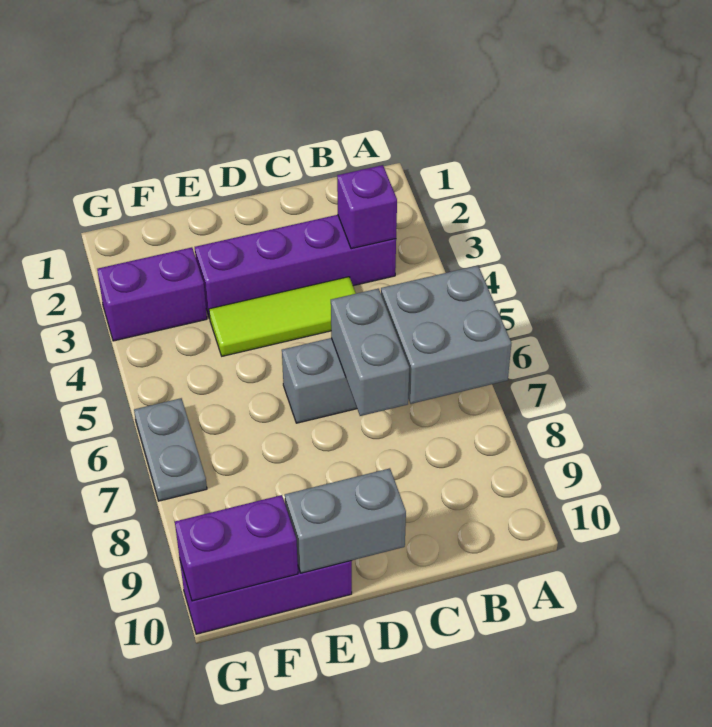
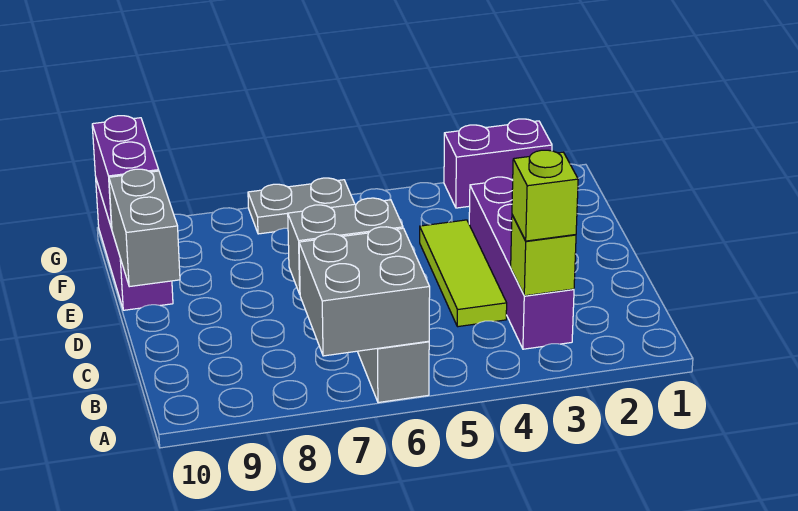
purple brick B3 level 2 -> lime brick B3 level 2
none -> lime brick B3 level 3
purple brick F3:G3 level 1 -> purple brick G2:G3 level 1

